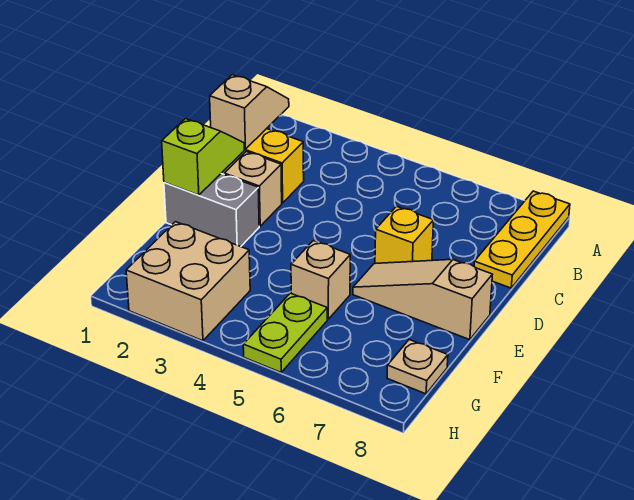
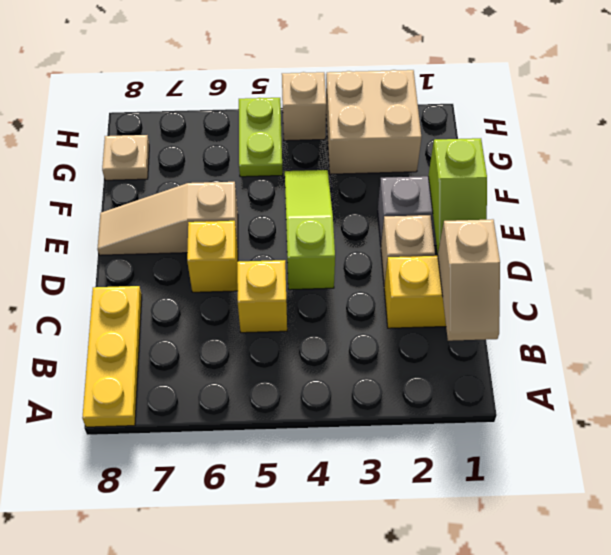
none -> yellow brick C5 level 1
none -> lime slope D4:F4 level 1 top D
tan slope E6:E8 level 1 top 8 -> tan slope E6:E8 level 1 top 6
tan brick F5 level 1 -> tan brick H4 level 1

